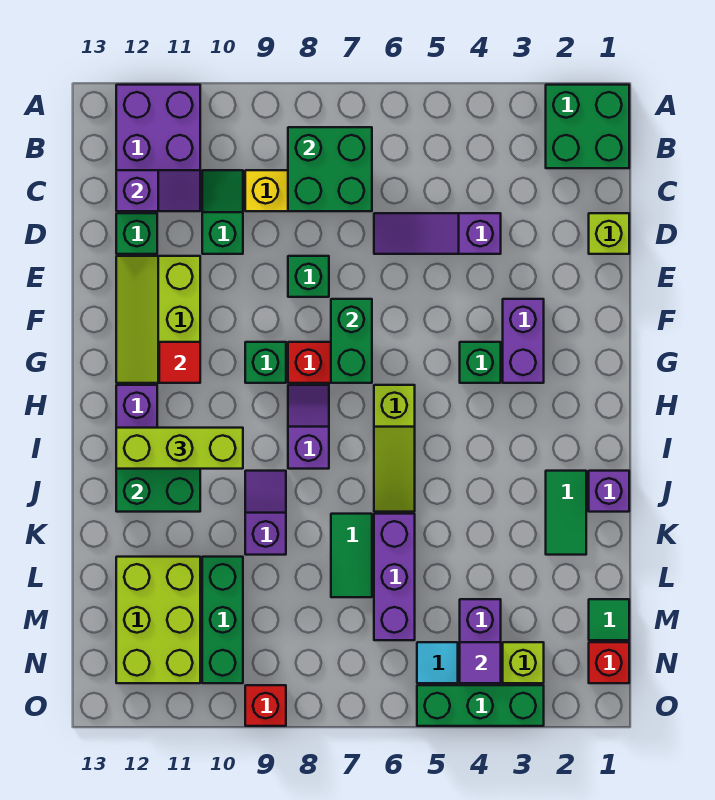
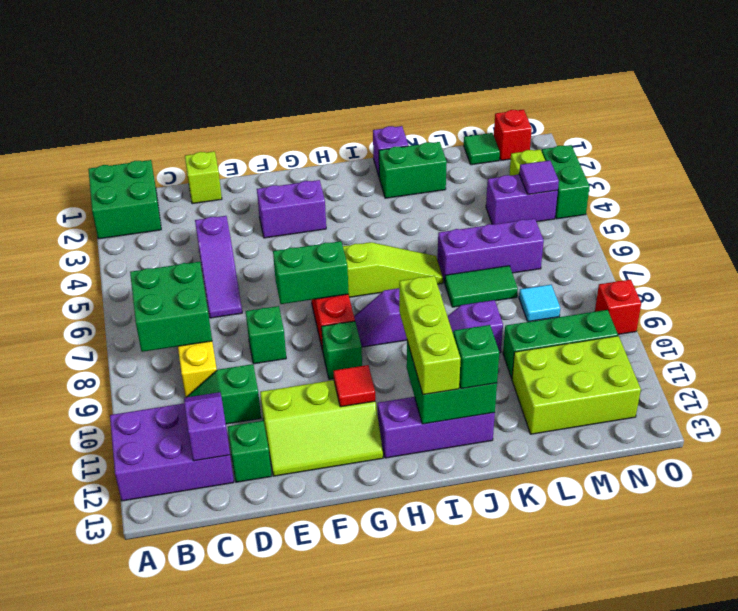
green brick G4 level 1 -> green brick J12 level 3
green tile J2:K2 level 1 -> green brick J2:K2 level 1
cyan tile N5 level 1 -> cyan tile M8 level 1
green brick O3:O5 level 1 -> green brick O3:O4 level 1

